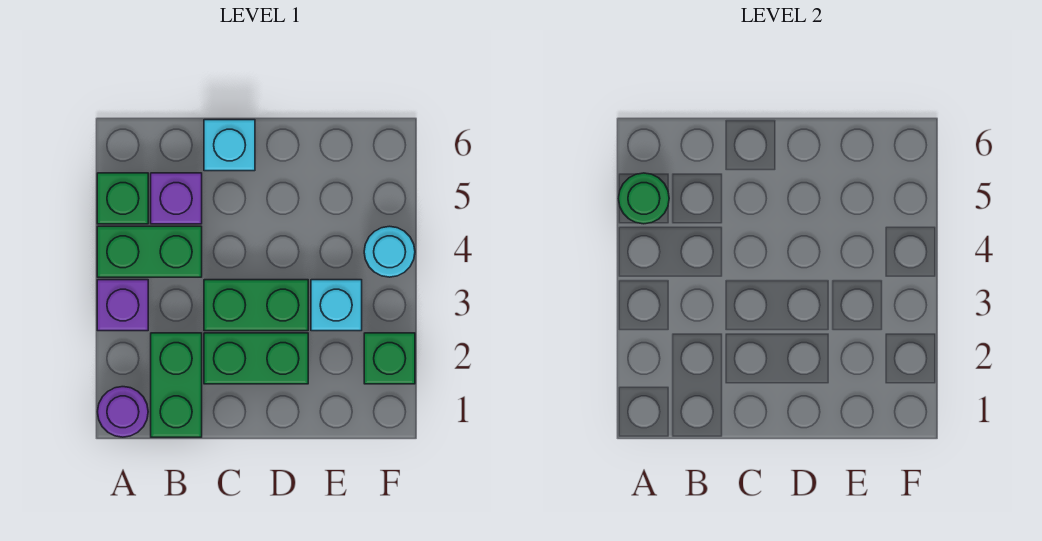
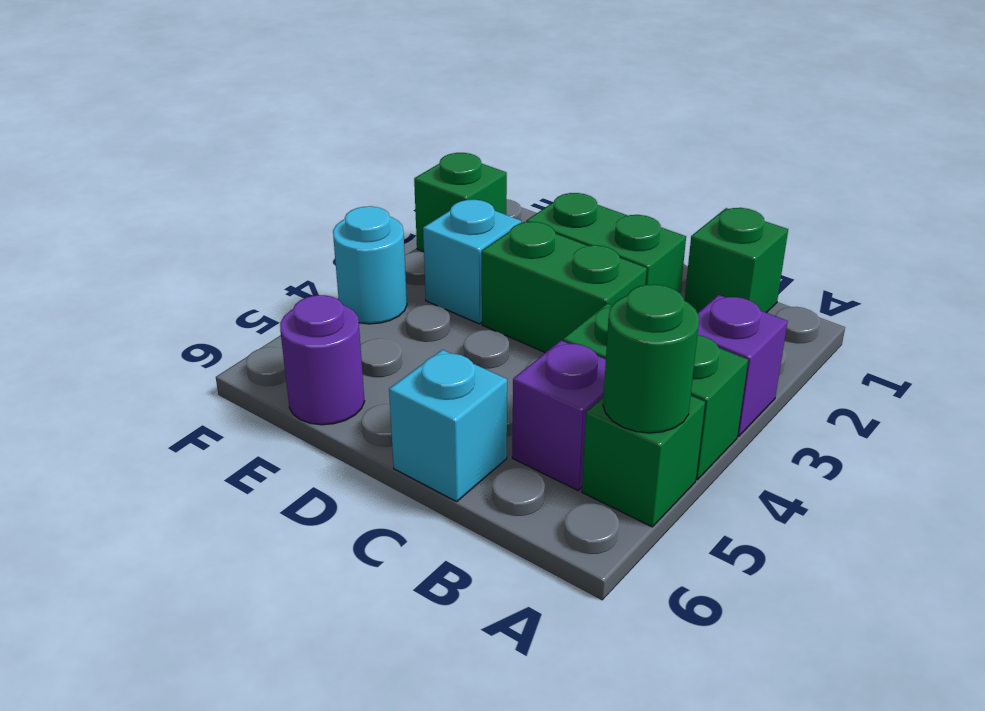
purple round brick A1 level 1 -> purple round brick E6 level 1
green brick B1:B2 level 1 -> green brick B1 level 1

